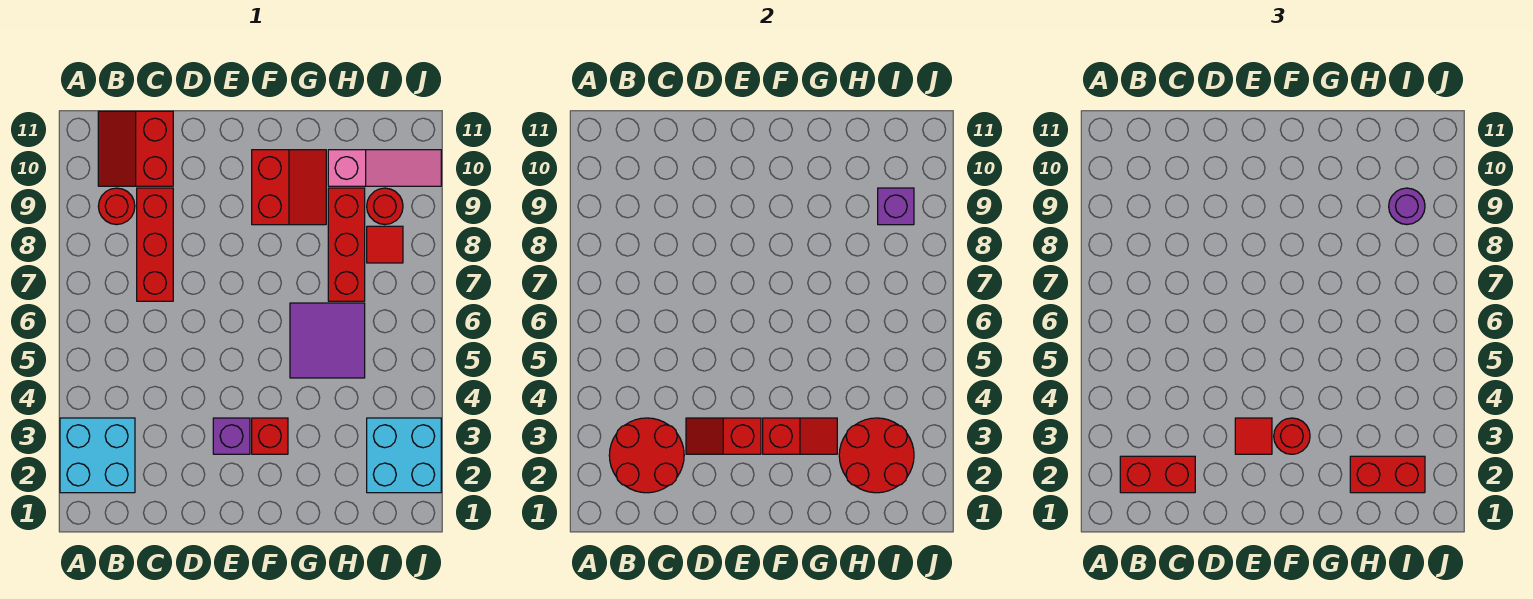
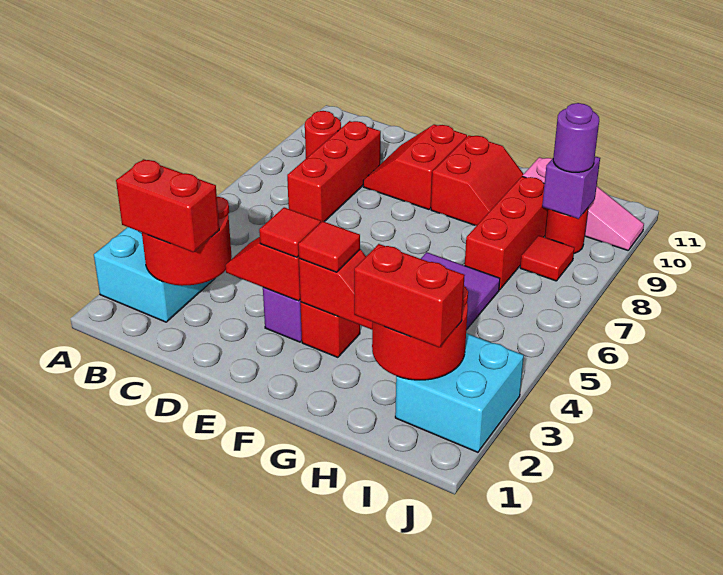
red slope B10:C11 level 1 top C -> red slope D9:E10 level 1 top E
red round brick F3 level 3 -> red tile F3 level 3

